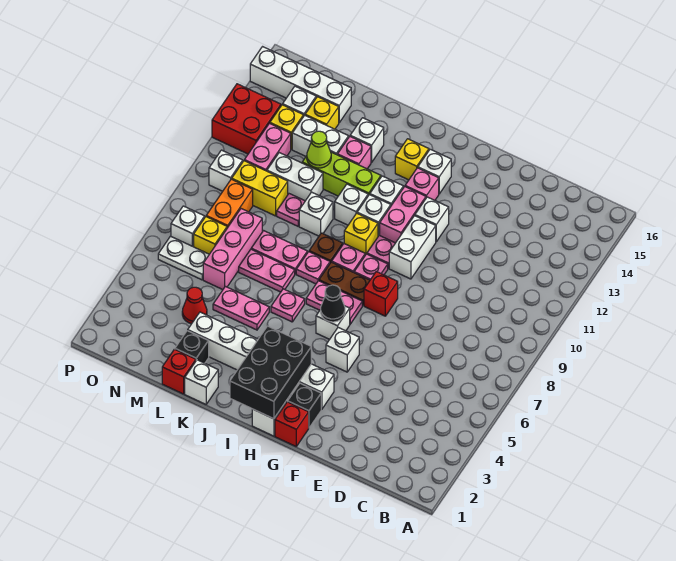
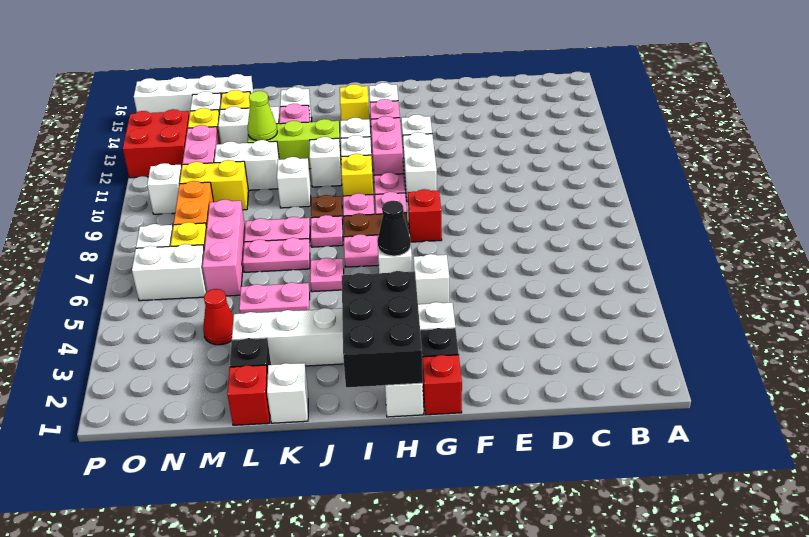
pink plate L10 level 1 -> none
white plate N6:O6 level 1 -> white brick N6:O6 level 1

